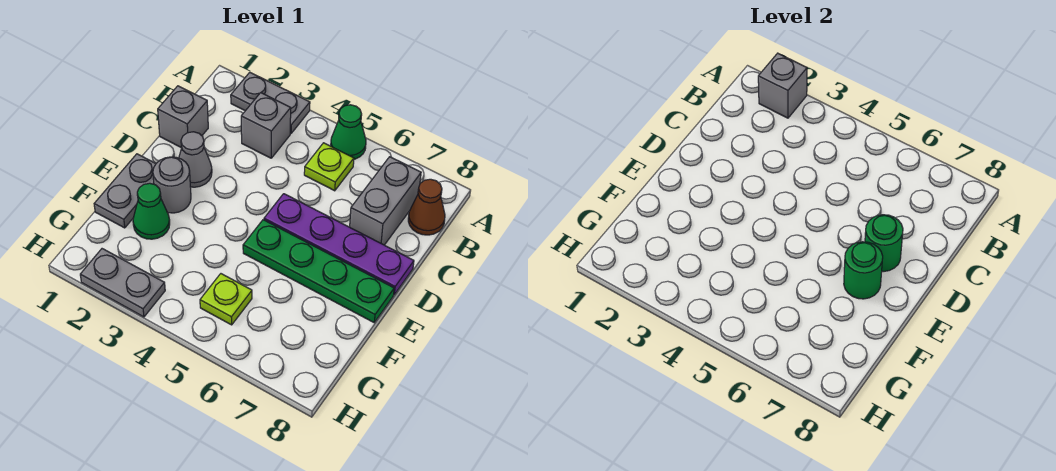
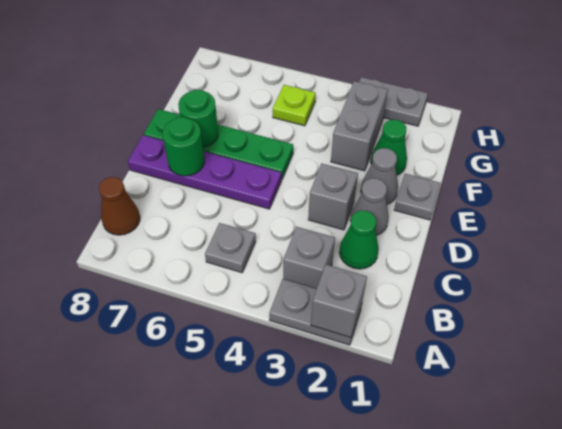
green cone A5 level 1 -> green cone C2 level 1
lime plate B5 level 1 -> grey plate B5 level 1
grey brick B7:C7 level 1 -> grey brick F3:G3 level 1
grey brick C1 level 1 -> grey brick D3 level 1
grey plate E1:F1 level 1 -> grey plate E1 level 1
grey round brick E2 level 1 -> grey cone E2 level 1

